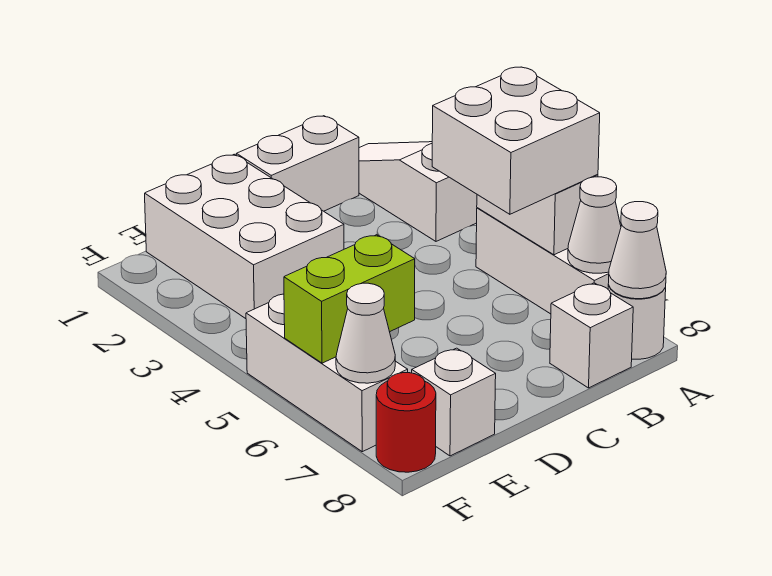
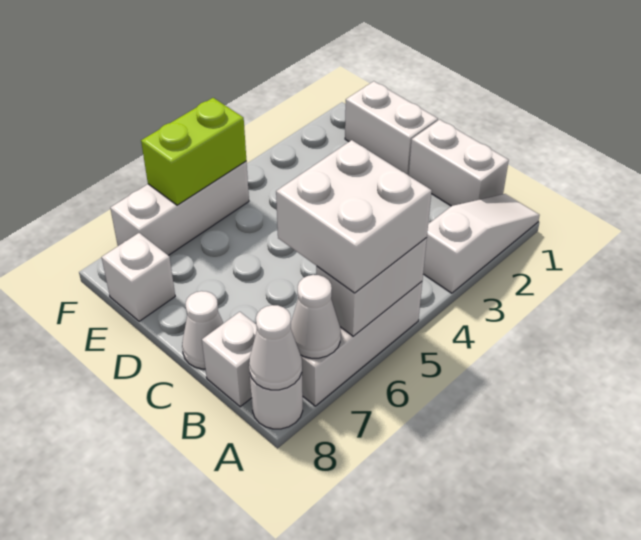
white brick D1:E3 level 1 -> white brick D1:E1 level 1
lime brick E6:F6 level 2 -> lime brick F5:F6 level 2
white cone F7 level 2 -> white cone C8 level 1
red round brick F8 level 1 -> none

